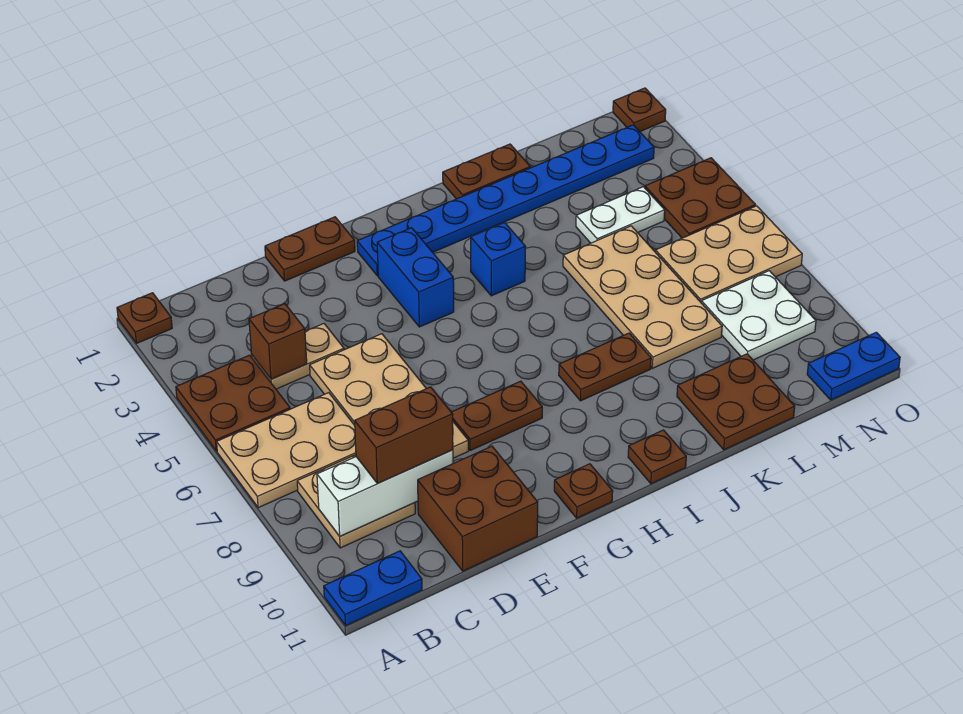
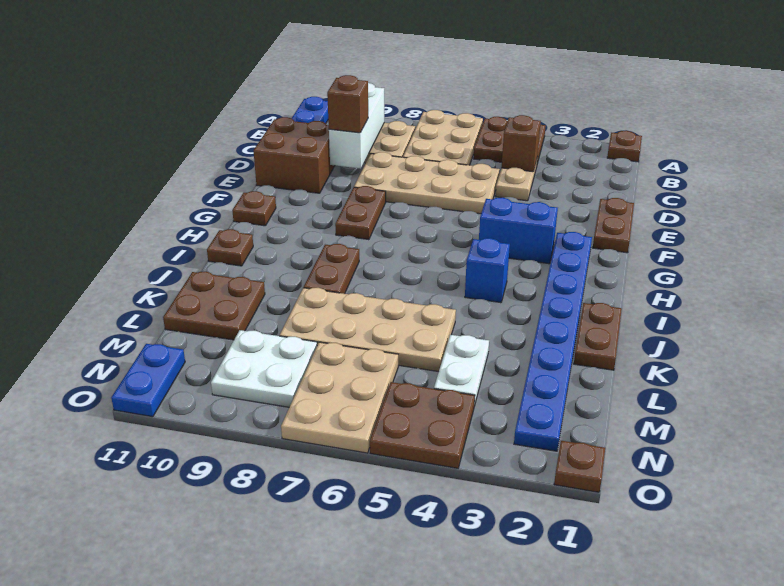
brown brick C9:D9 level 3 -> brown brick D9 level 3

